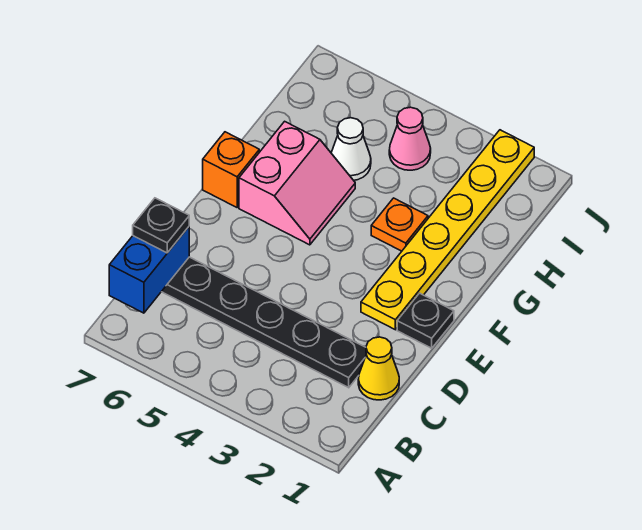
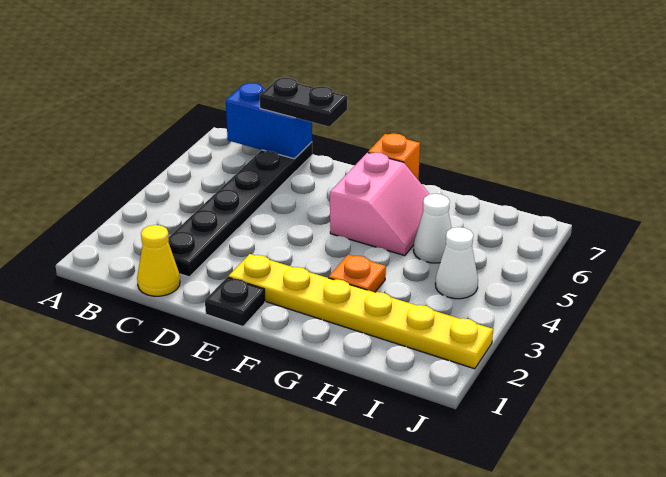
black plate C7 level 3 -> black plate C7:D7 level 3
pink slope F5:G6 level 1 top 6 -> pink slope F5:G6 level 1 top F
pink cone I4 level 1 -> white cone I4 level 1

